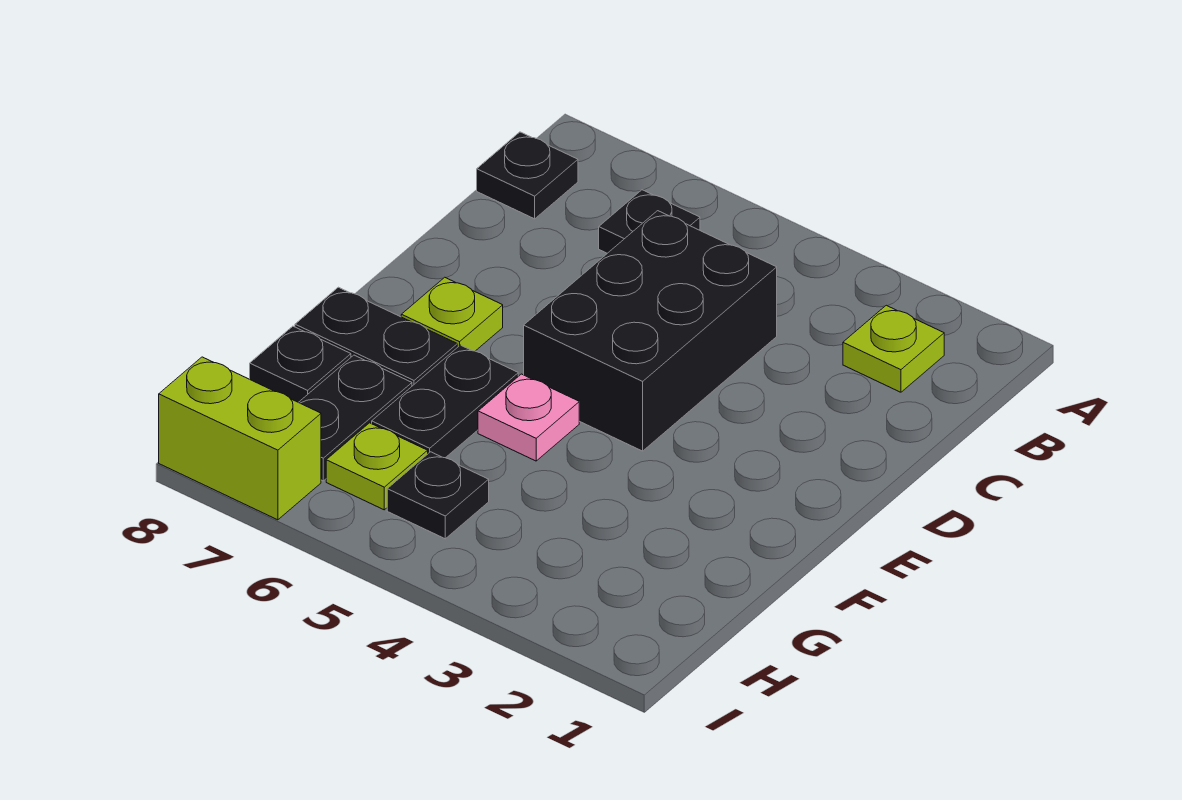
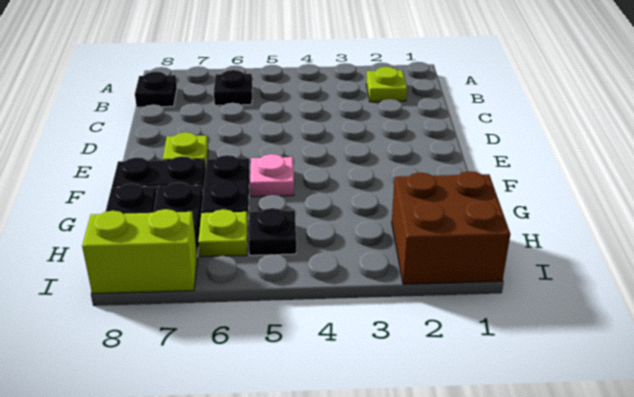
black brick C4:E5 level 1 -> none
none -> brown brick H1:I2 level 1

